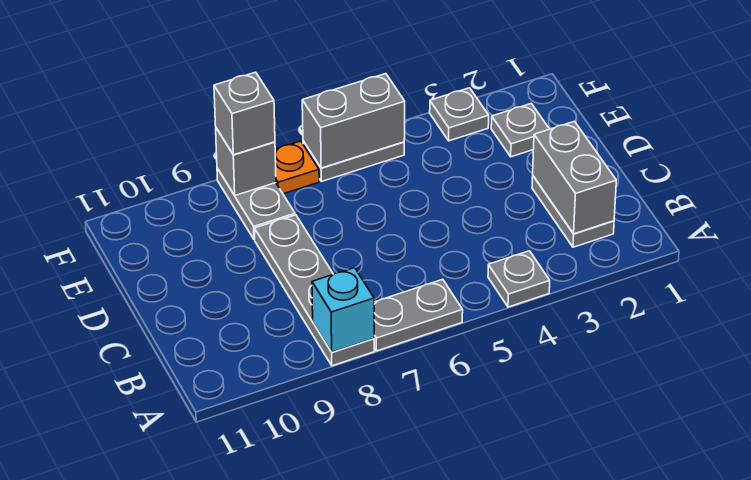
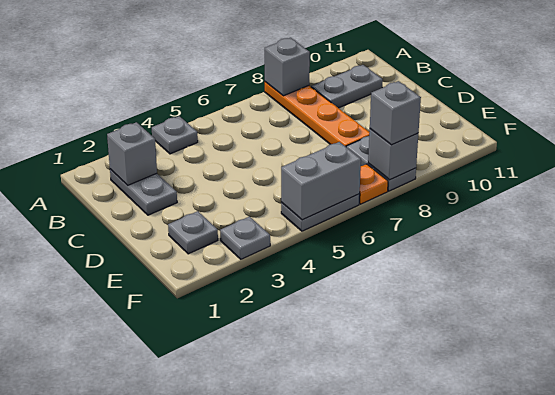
grey plate A6:A7 level 1 -> grey plate B9:B10 level 1
grey plate A8:D8 level 1 -> orange plate A8:D8 level 1
cyan brick A8 level 2 -> grey brick A8 level 2
grey brick B2:C2 level 2 -> grey brick B2 level 2

